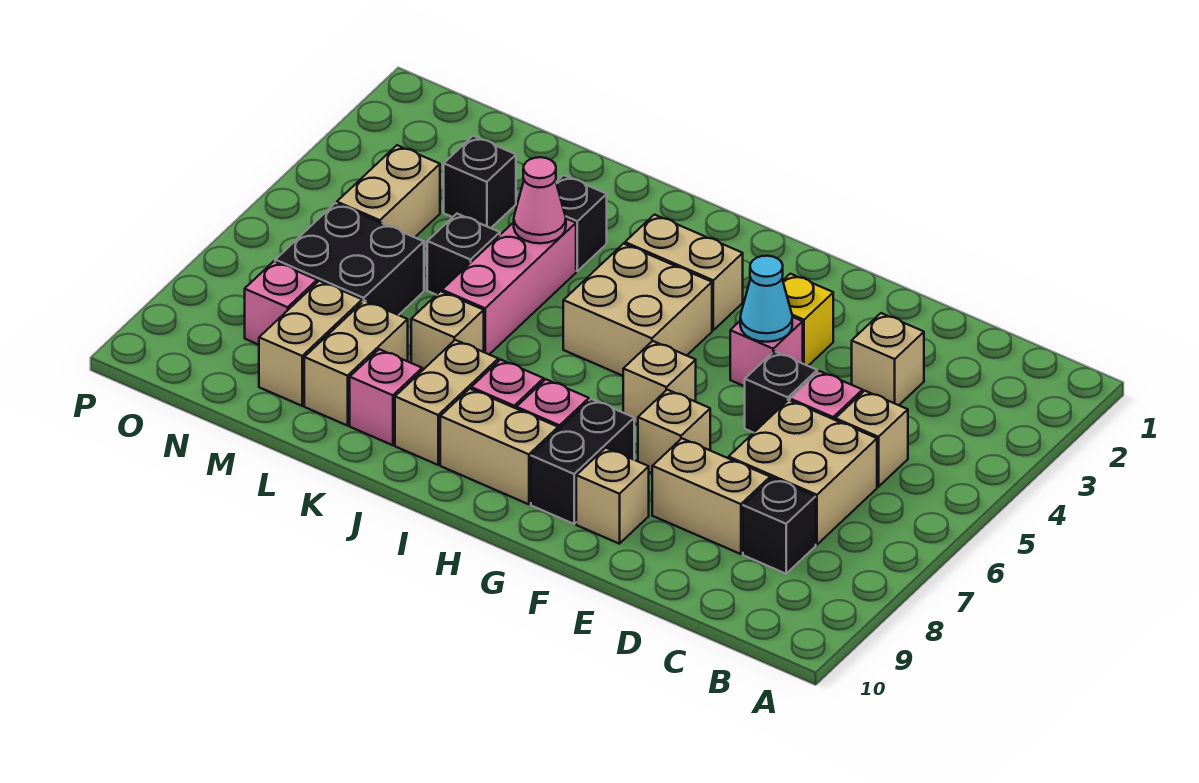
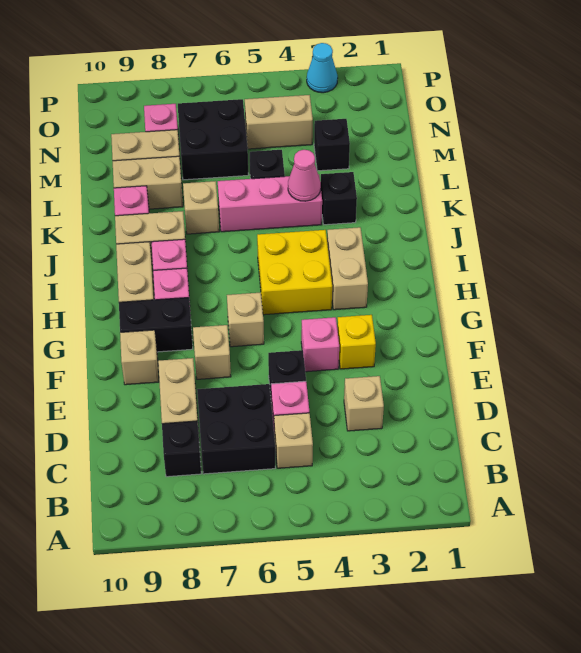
tan brick C6:D7 level 1 -> black brick C6:D7 level 1
cyan cone F4 level 2 -> cyan cone P3 level 1
tan brick H4:I5 level 1 -> yellow brick H4:I5 level 1

